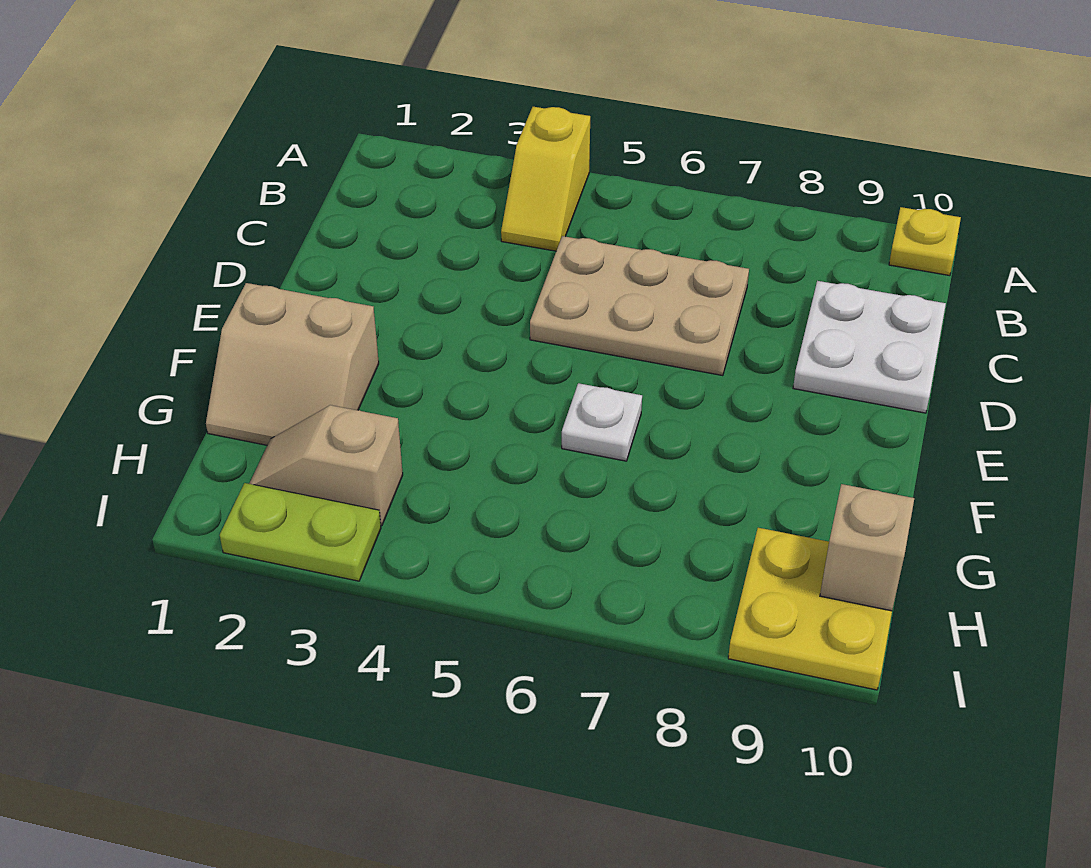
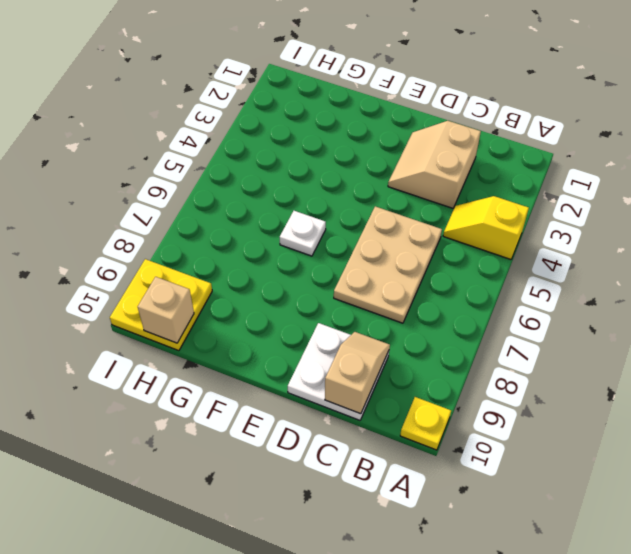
tan slope F1:G2 level 1 top F -> tan slope C2:D3 level 1 top C
tan slope H2:H3 level 1 top 3 -> tan slope C9:C10 level 2 top 10
lime plate I2:I3 level 1 -> none

